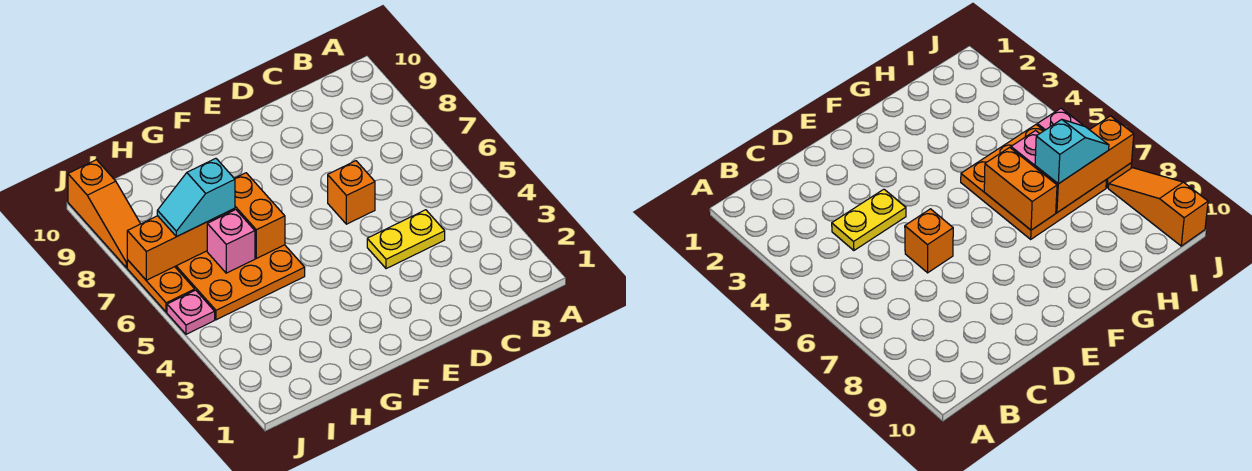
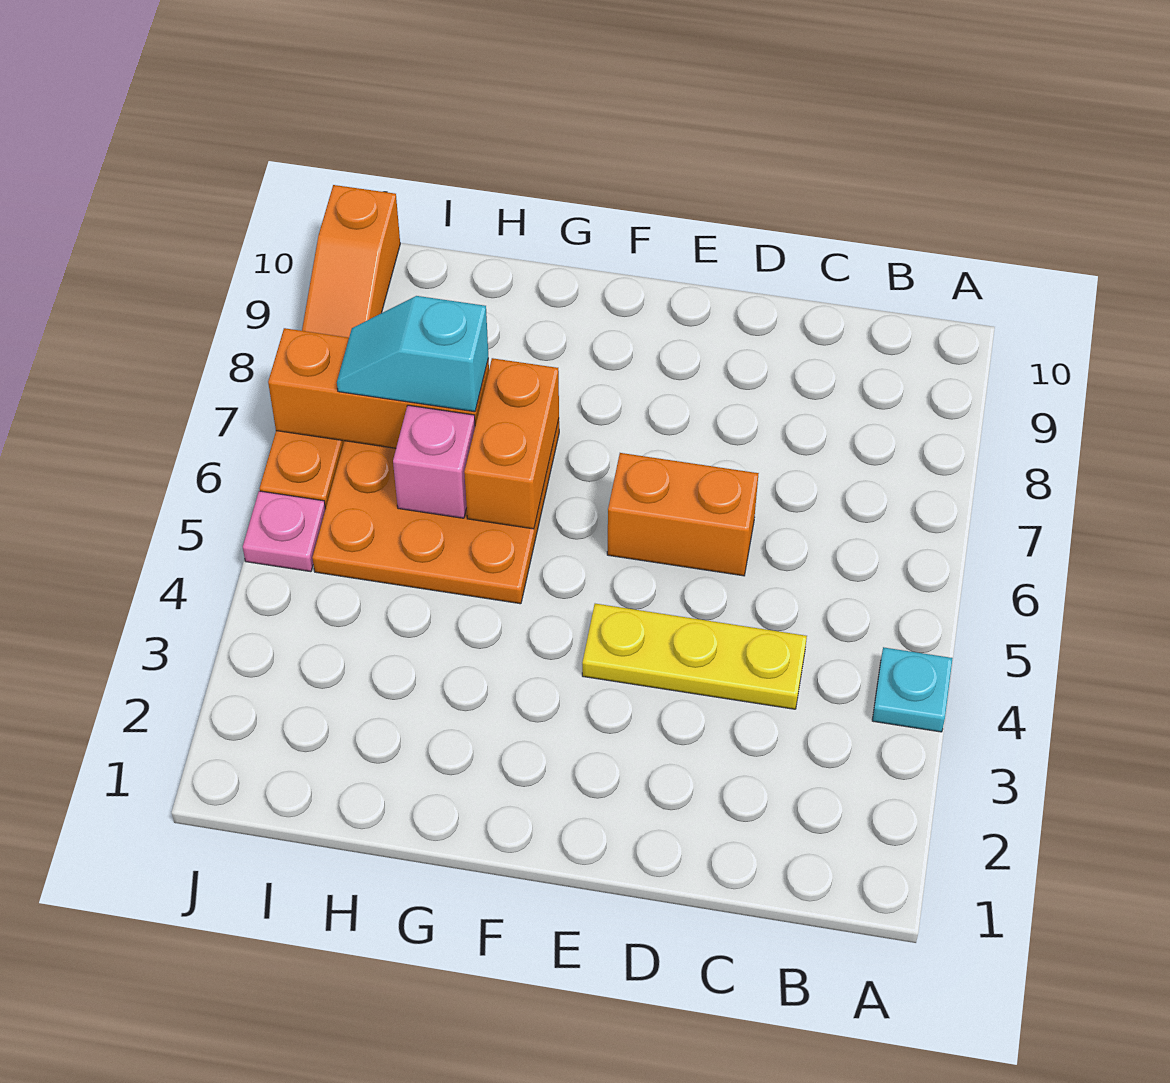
none -> cyan plate A4 level 1
yellow plate C4:D4 level 1 -> yellow plate C4:E4 level 1
orange brick D6 level 1 -> orange brick D6:E6 level 1

